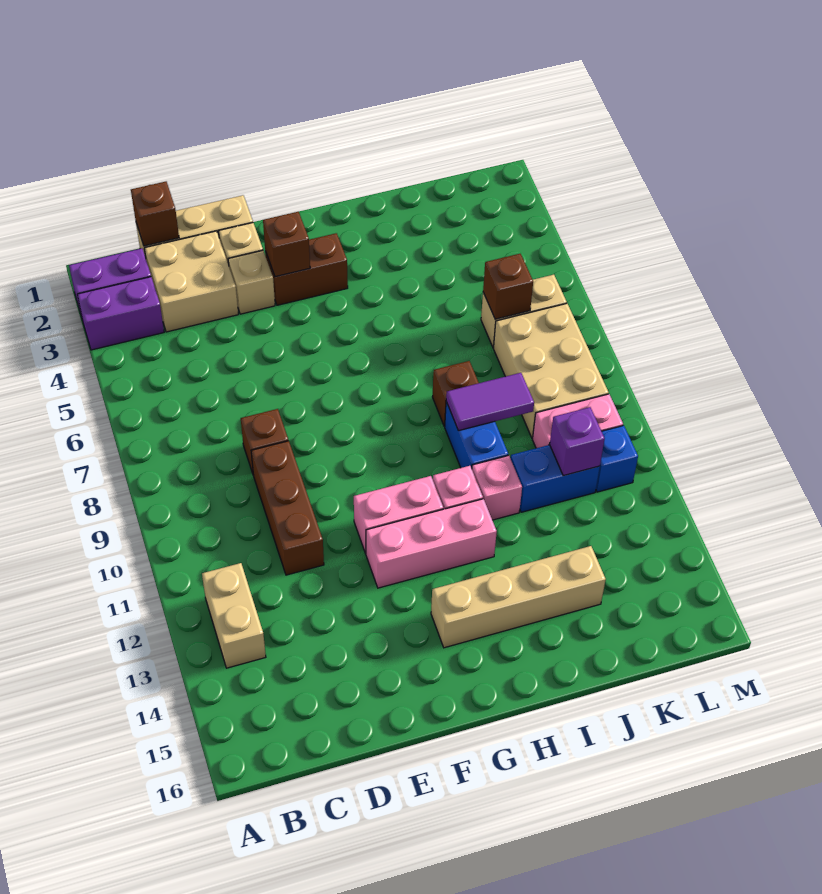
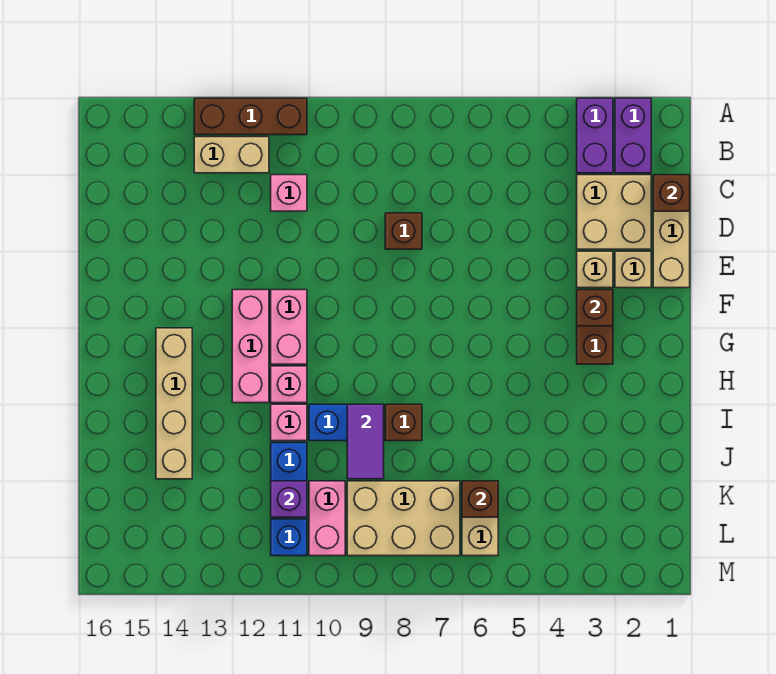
none -> pink brick C11 level 1
brown brick D9:D11 level 1 -> brown brick A11:A13 level 1

